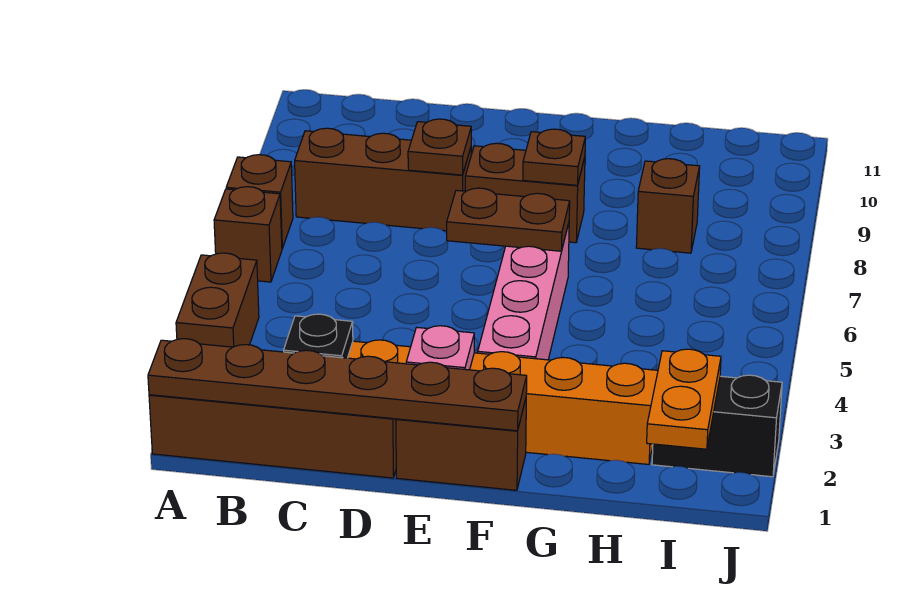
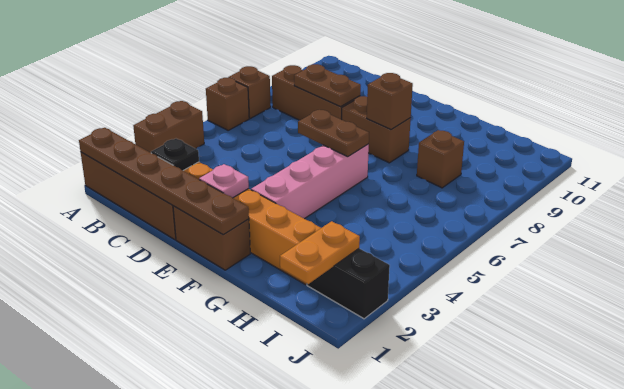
brown plate D8 level 2 -> brown plate C8:D8 level 2
brown plate F8 level 2 -> brown brick F8 level 2

